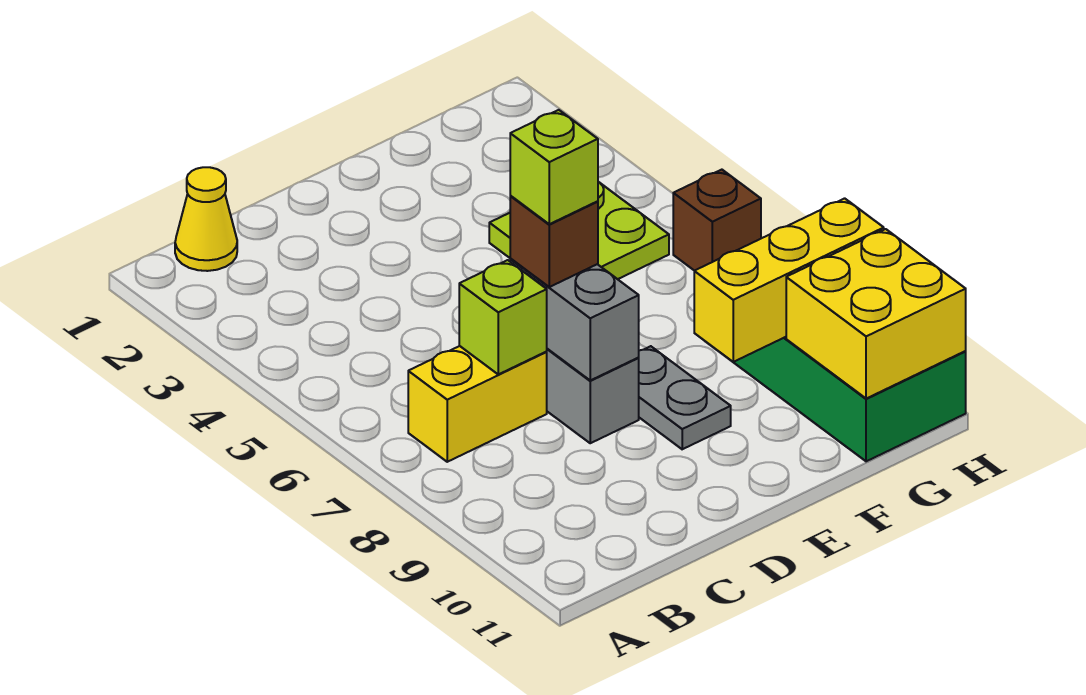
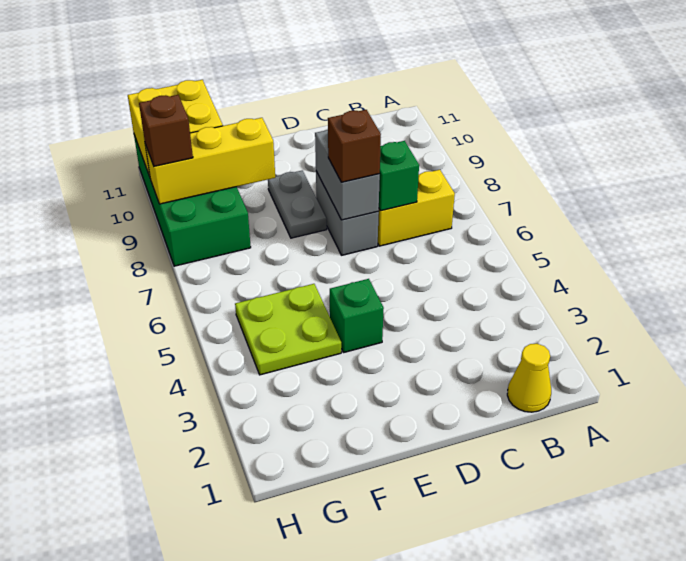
lime brick C7 level 2 -> green brick C7 level 2
lime brick D7 level 4 -> none
none -> green brick E4 level 1
brown brick H6 level 1 -> brown brick H9 level 3

